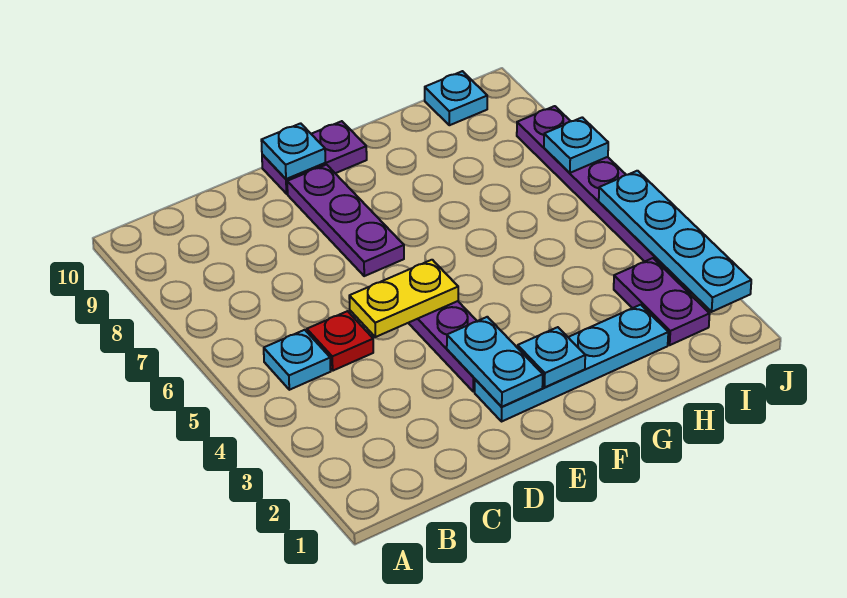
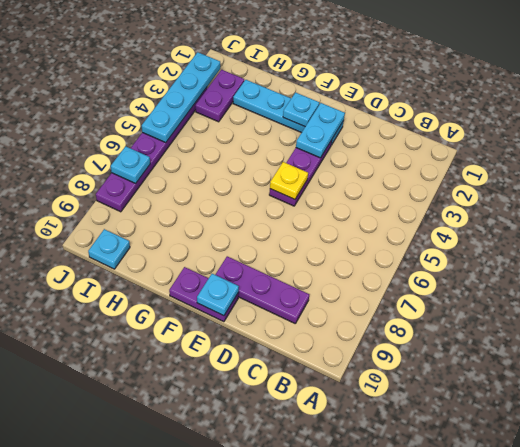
cyan plate B5 level 1 -> none
red plate C5 level 1 -> none
yellow plate D5:E5 level 2 -> yellow plate E5 level 2
purple plate E7:E9 level 1 -> purple plate C9:E9 level 1

